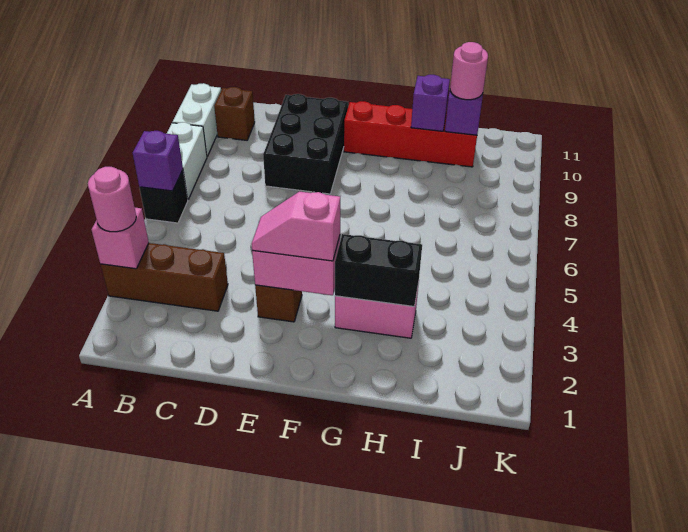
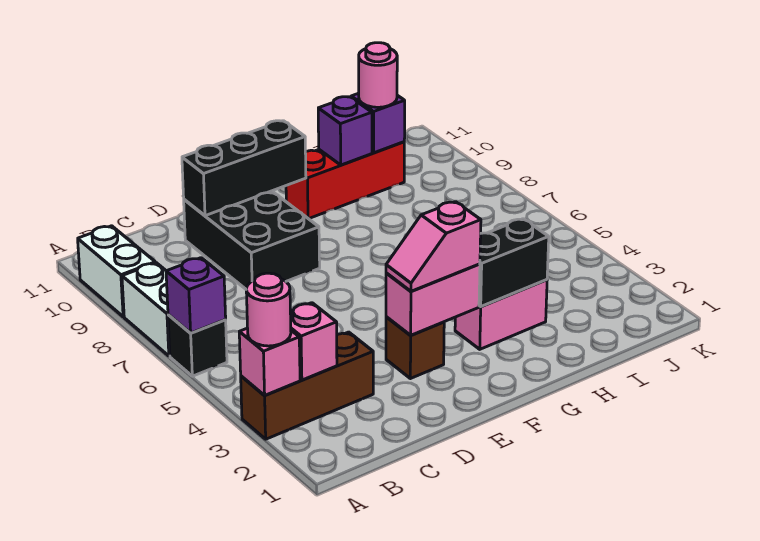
none -> pink brick B3 level 2
brown brick B10 level 1 -> none
none -> black brick D10:F10 level 2
red brick F10:I10 level 1 -> red brick G10:I10 level 1

